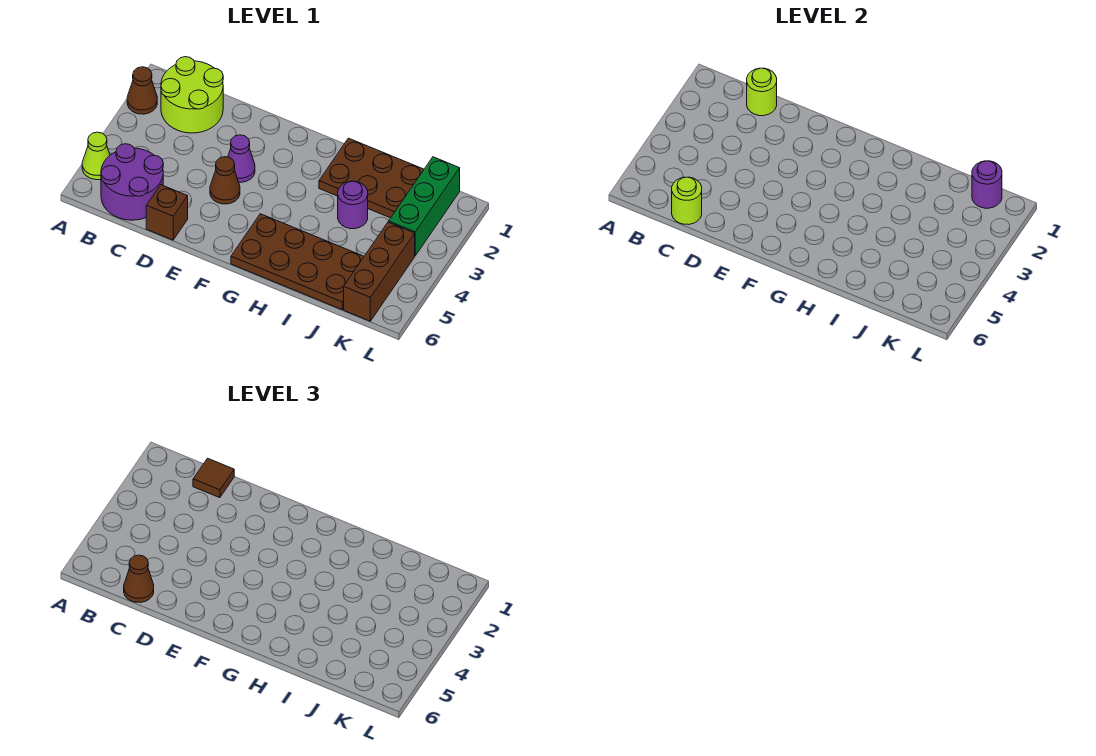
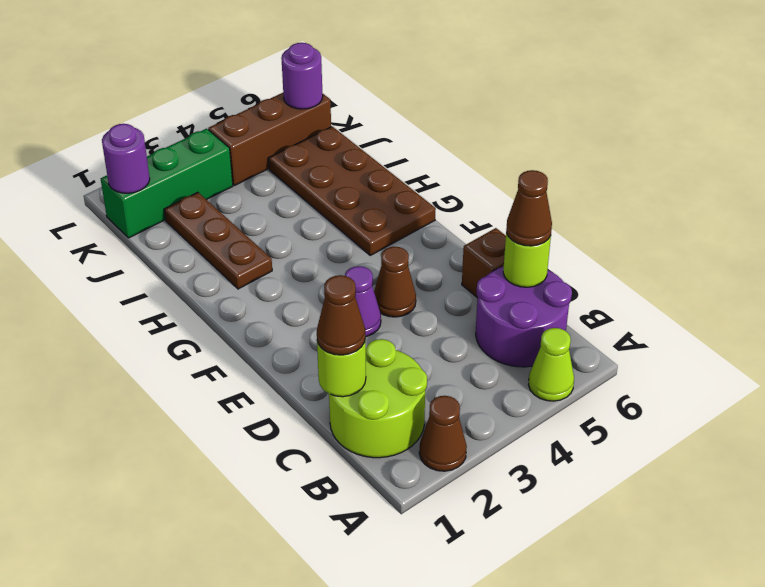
brown tile C1 level 3 -> brown cone C1 level 3
brown plate H1:J2 level 1 -> brown plate H2:J2 level 1
purple round brick I3 level 1 -> purple round brick K6 level 2

